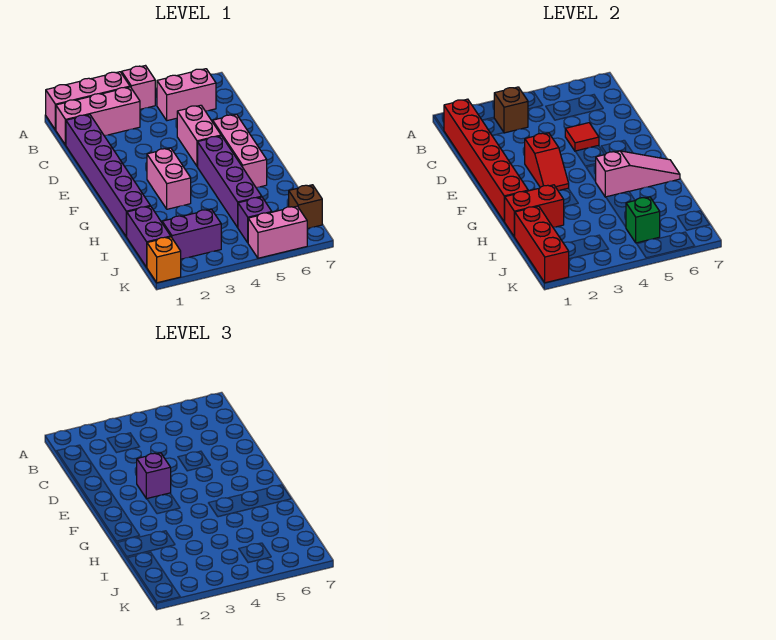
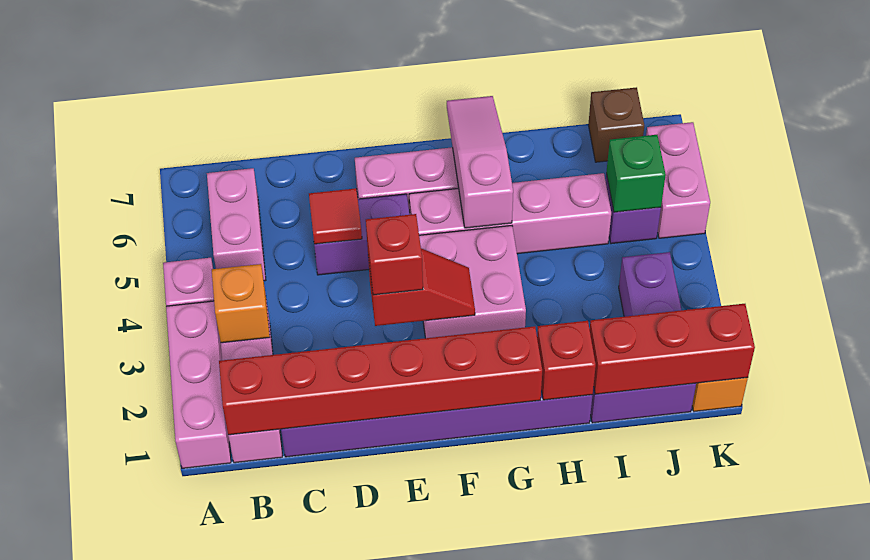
brown brick B3 level 2 -> orange brick B3 level 2
pink brick D5:E5 level 1 -> purple brick D5:E5 level 1
purple brick E3 level 3 -> red brick E3 level 3
pink brick F3:G3 level 1 -> pink brick F3:G4 level 1
purple brick F5:I5 level 1 -> pink brick F5:I5 level 1
red brick H1:H2 level 2 -> red brick H1 level 2

